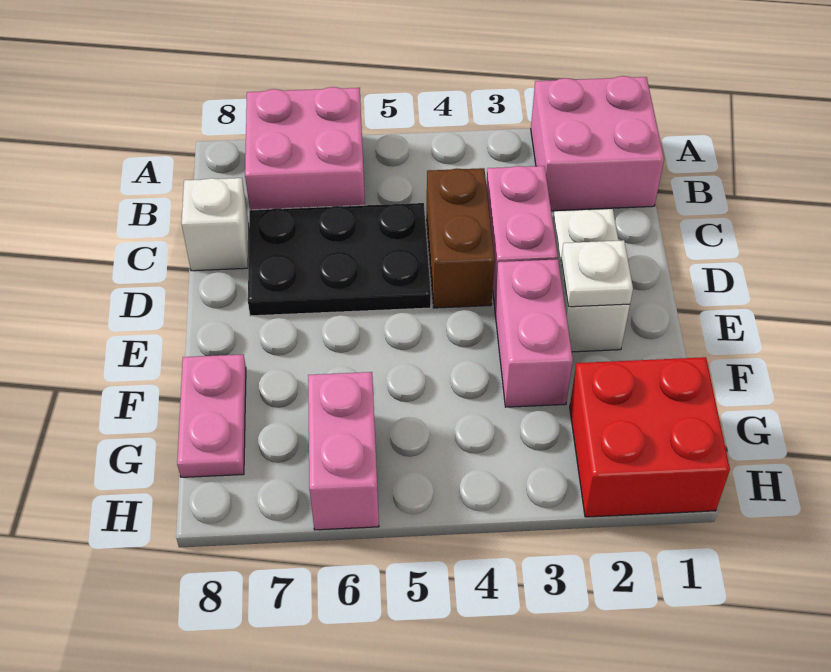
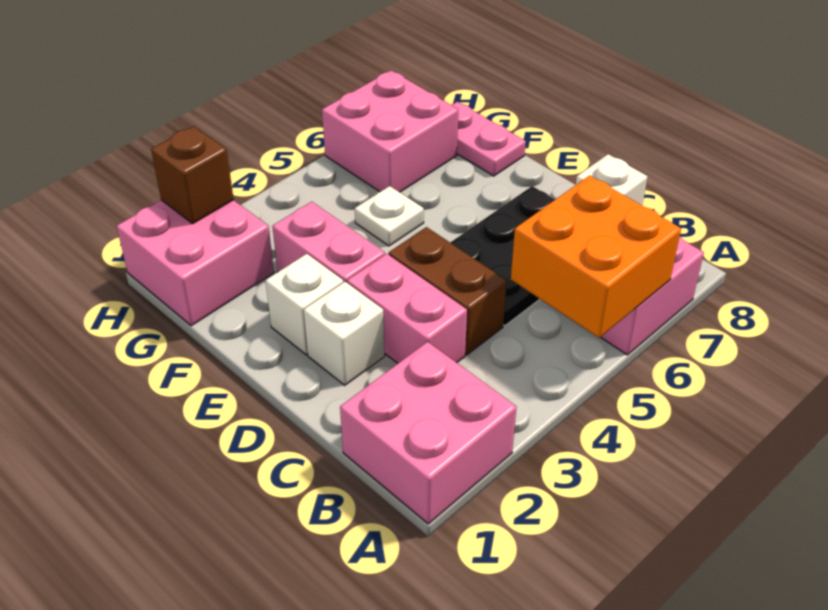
none -> orange brick A5:B6 level 2
white plate E2 level 2 -> white plate F5 level 1
red brick G1:H2 level 1 -> pink brick G1:H2 level 1
pink brick G6:H6 level 1 -> pink brick G6:H7 level 1
none -> brown brick H2 level 2

